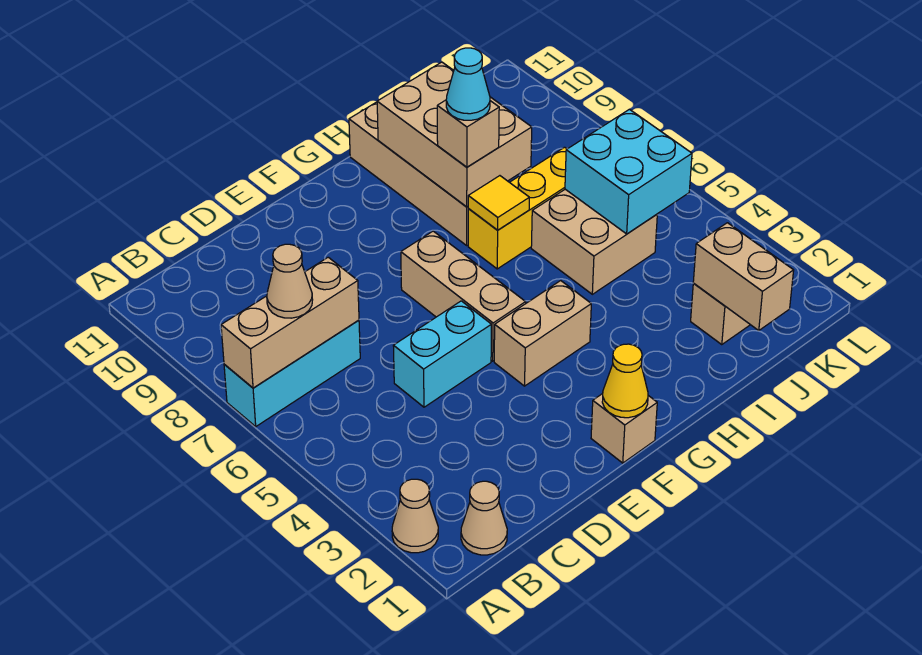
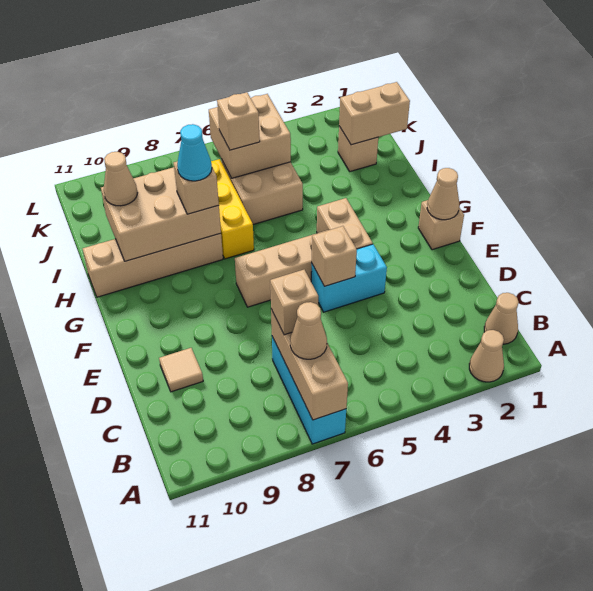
none -> tan brick C7 level 3
cyan brick D5:E5 level 1 -> cyan brick E4:E5 level 1
none -> tan tile D10 level 1
none -> tan brick E5 level 2
yellow cone F1 level 2 -> tan cone F1 level 2
yellow tile H7 level 2 -> none
none -> tan cone I10 level 3
cyan brick J5:K6 level 2 -> tan brick J5:K6 level 2
none -> tan brick J6 level 3

